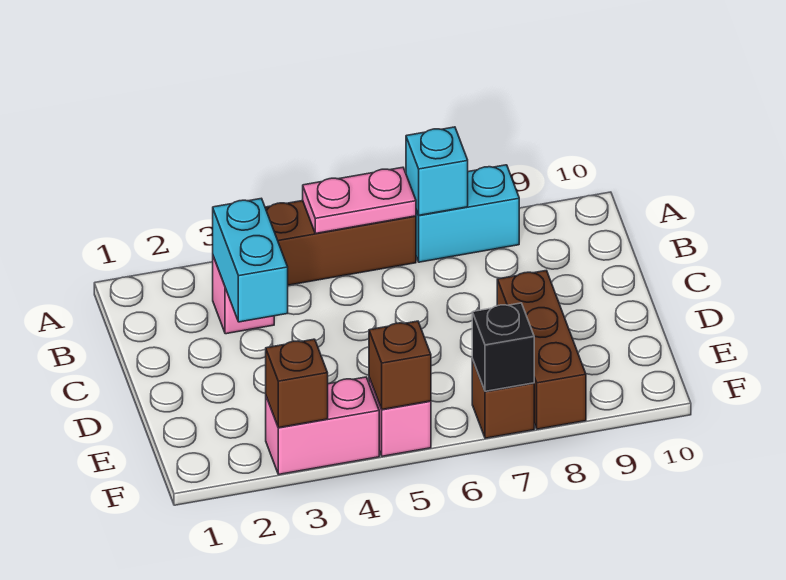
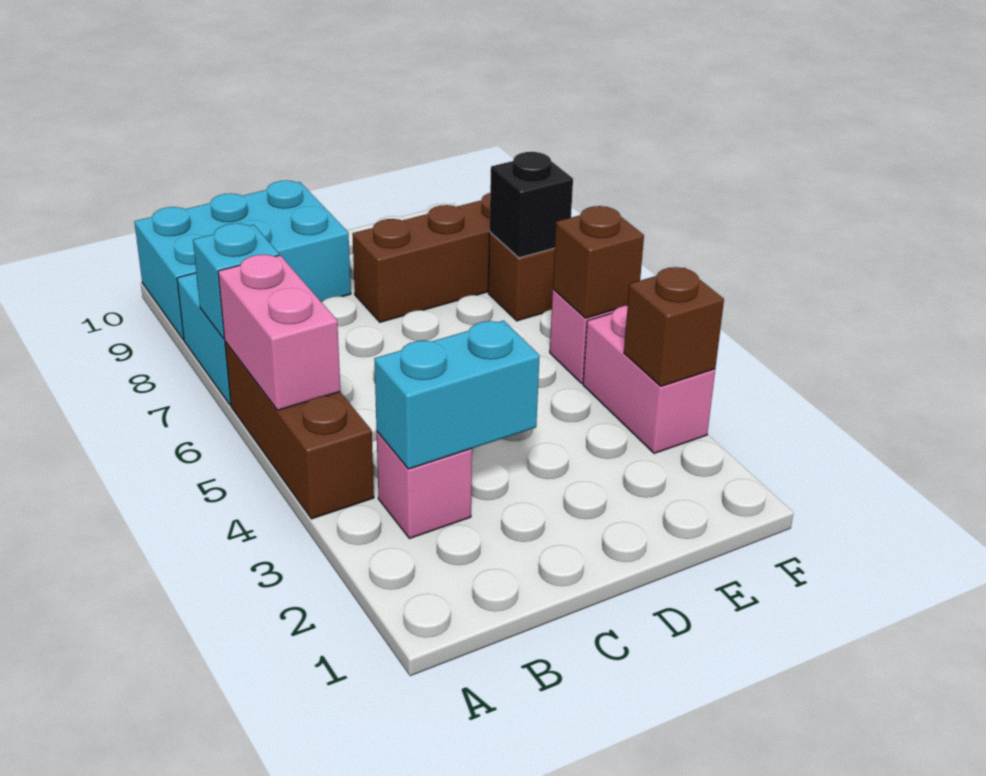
pink plate A5:A6 level 2 -> pink brick A5:A6 level 2
none -> cyan brick A9:C10 level 1

